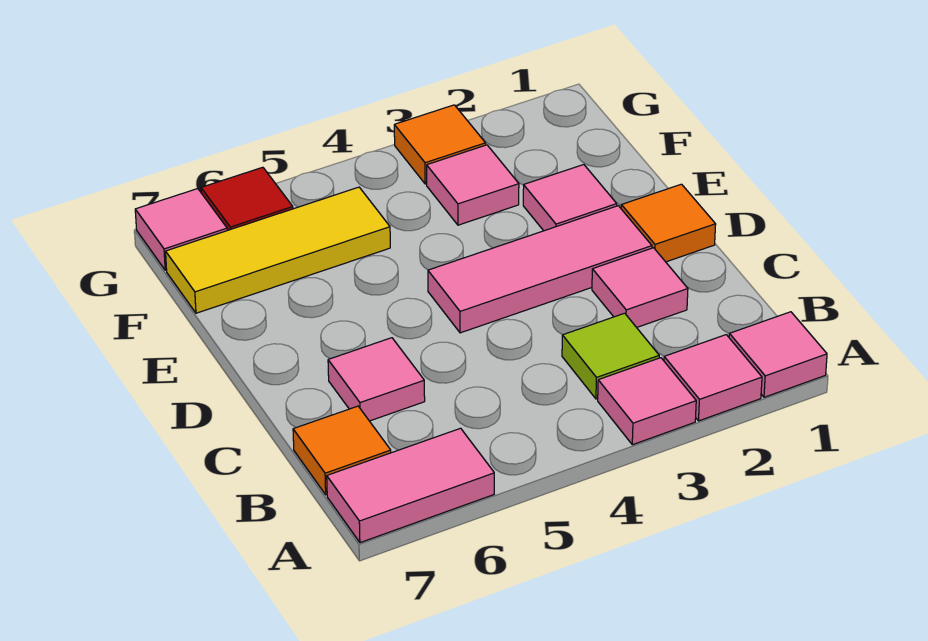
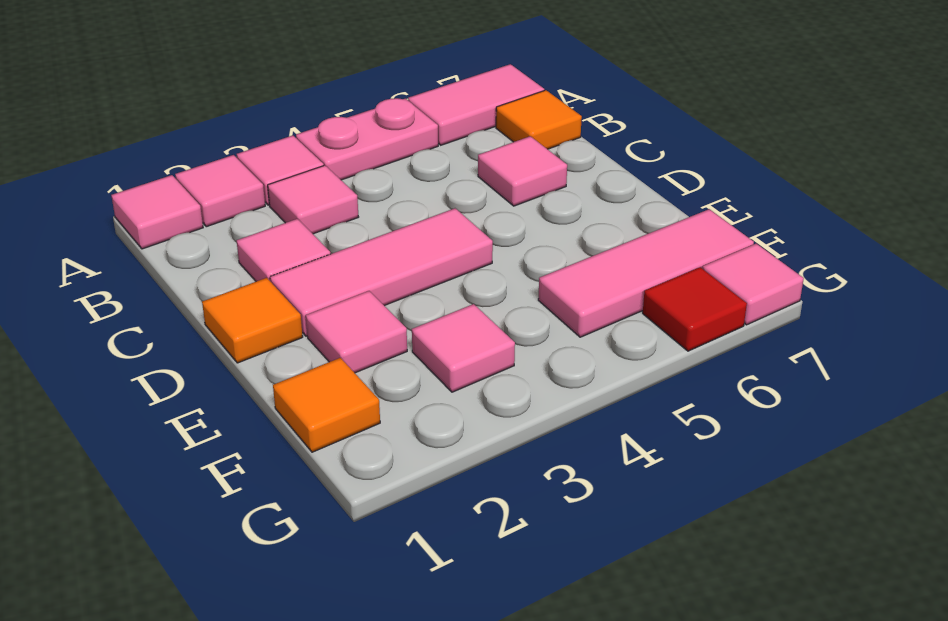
none -> pink plate A4:A5 level 1
lime tile B3 level 1 -> pink tile B3 level 1
yellow tile F5:F7 level 1 -> pink tile F5:F7 level 1
orange tile G3 level 1 -> orange tile F1 level 1

